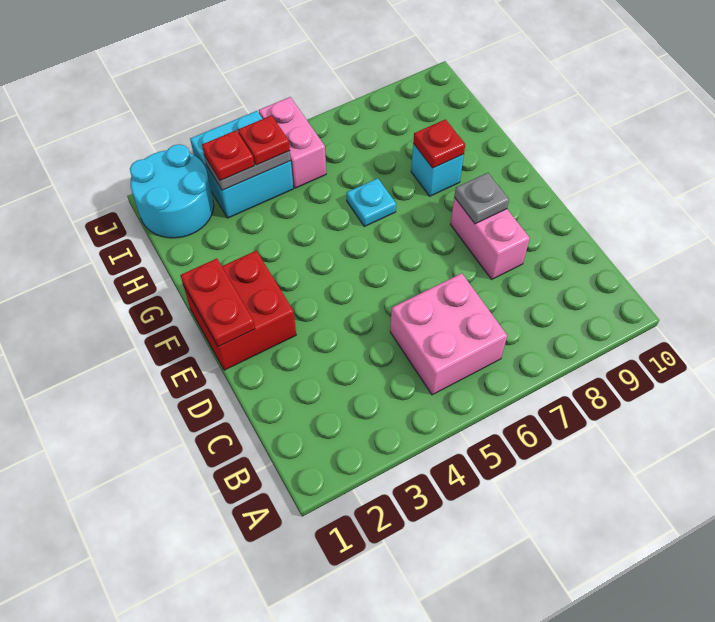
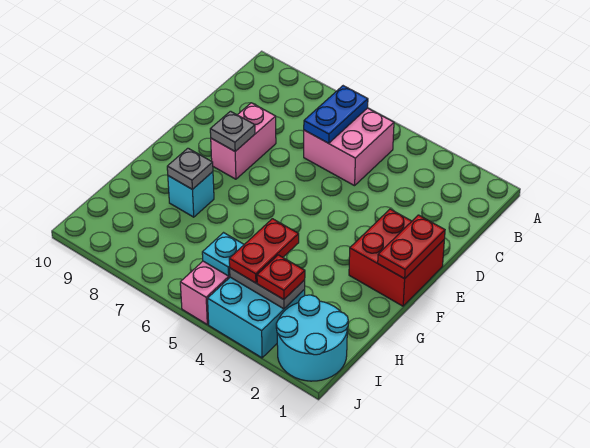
none -> blue plate B6:C6 level 2
cyan plate G6 level 1 -> cyan plate I5 level 2
red plate G8 level 2 -> grey plate G8 level 2
red plate I4 level 3 -> red plate H4:I4 level 3

